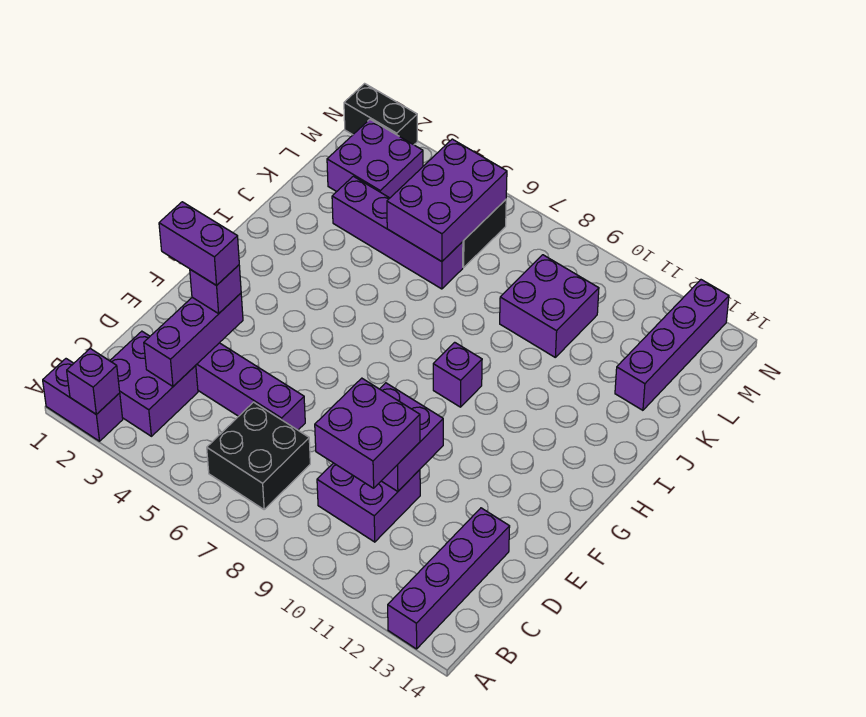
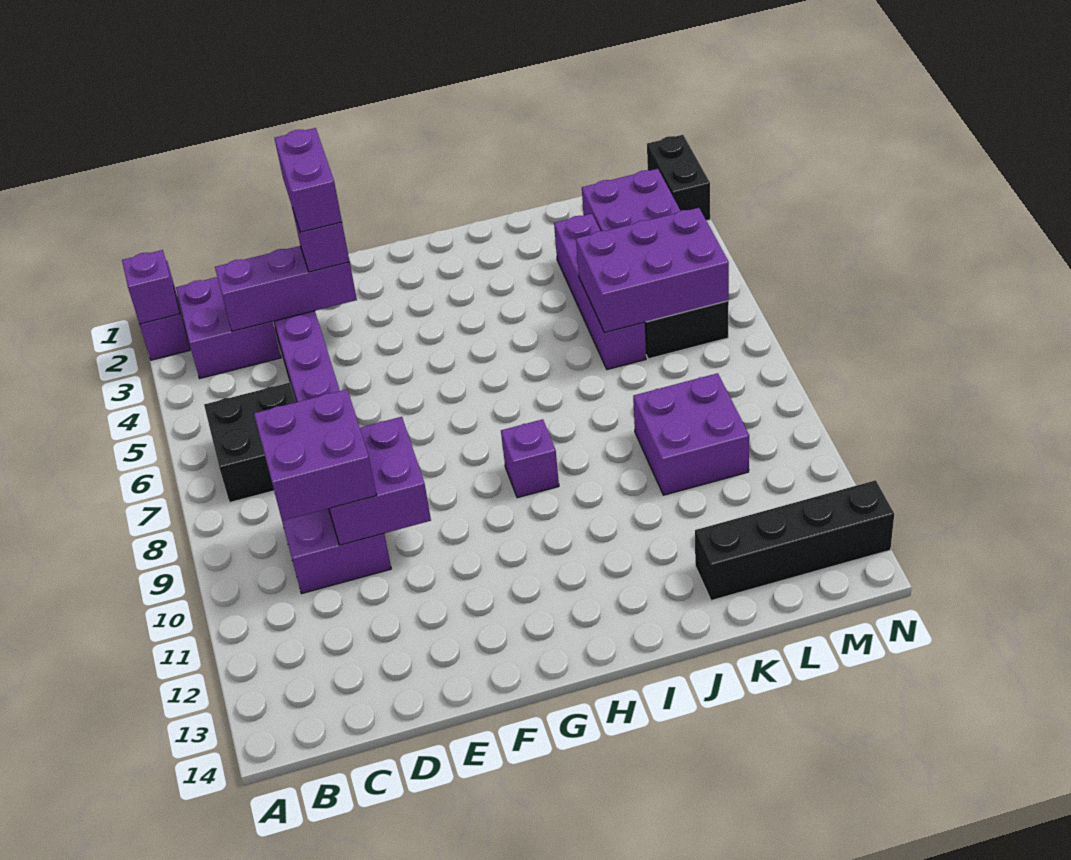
purple brick A13:D13 level 1 -> none
purple brick K13:N13 level 1 -> black brick K13:N13 level 1

